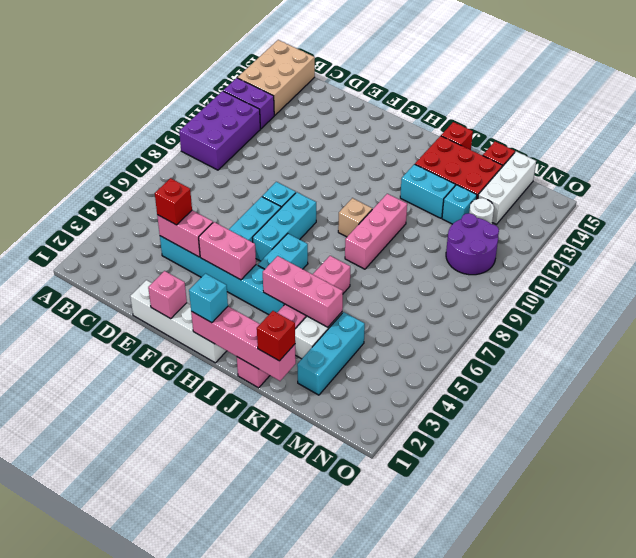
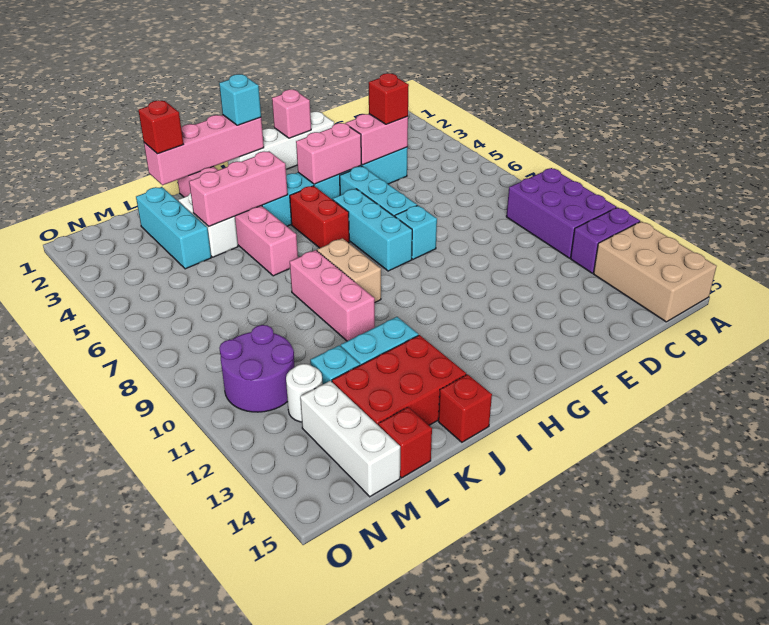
cyan brick H5:H6 level 1 -> red brick H5:H6 level 1
tan brick I9 level 1 -> tan brick I8:I9 level 1

